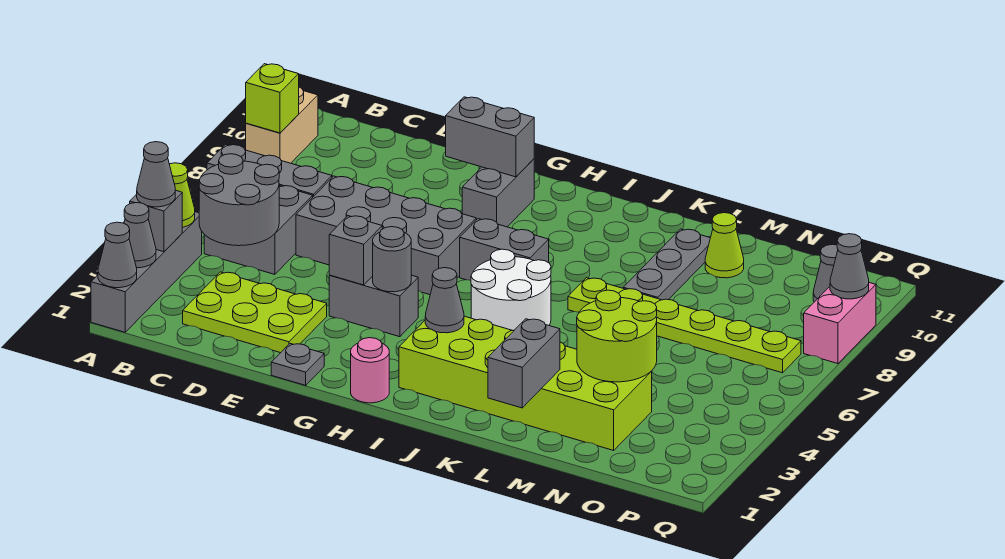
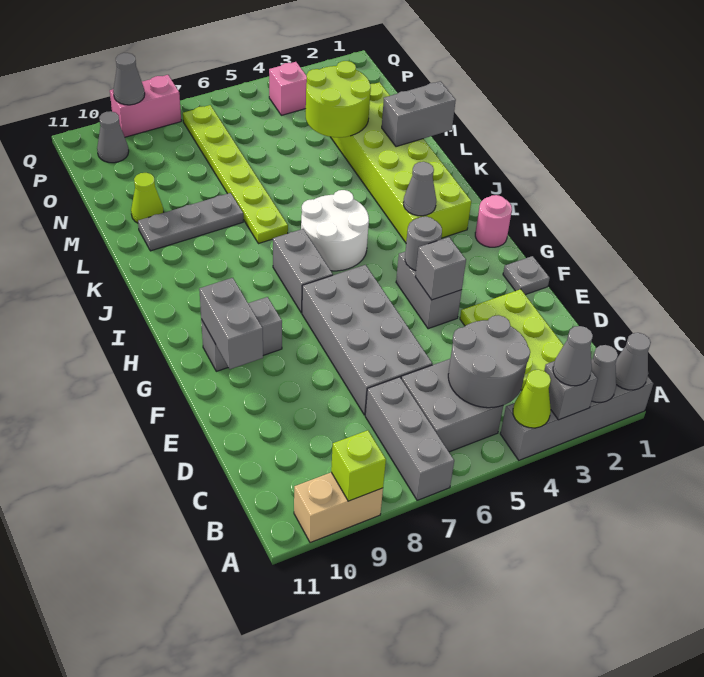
none -> pink brick P4 level 1

